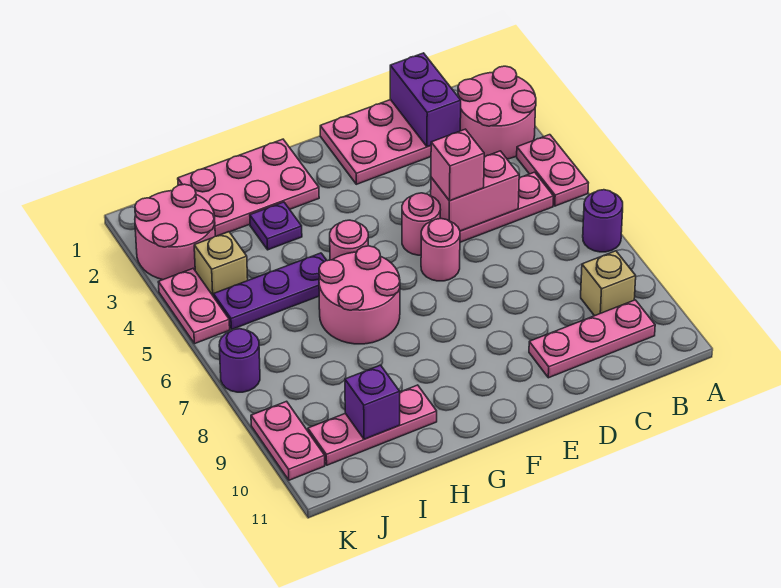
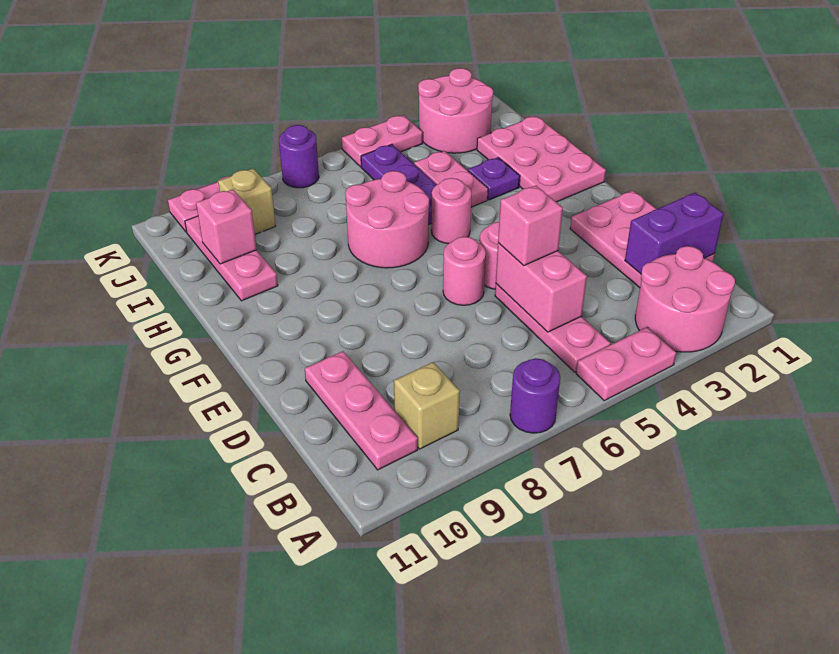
none -> pink plate H4:I4 level 1
purple brick I10 level 2 -> pink brick I10 level 2
tan brick J4 level 1 -> tan brick J9 level 1

